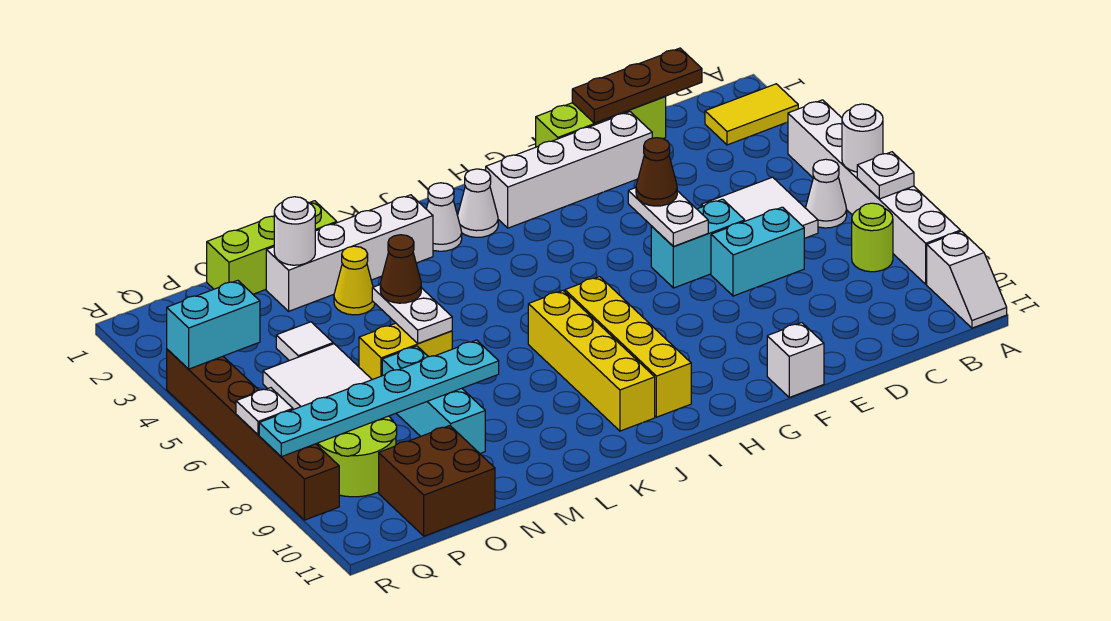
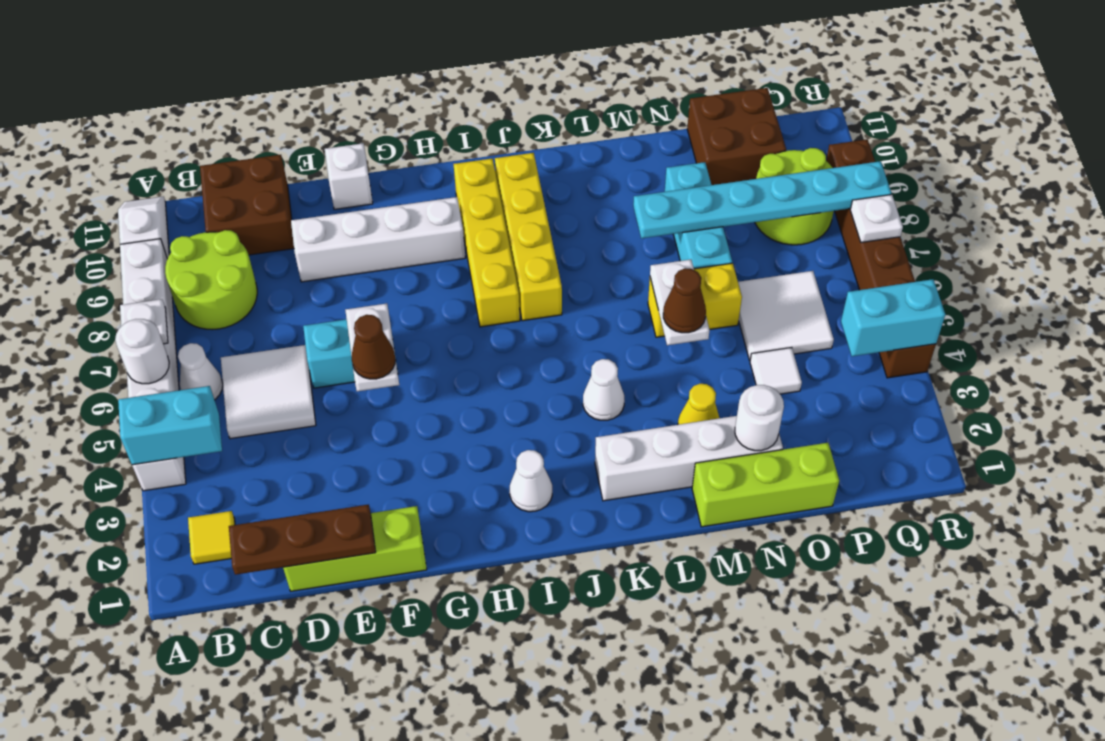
yellow tile A2:B2 level 1 -> yellow tile B2 level 1
lime round brick B8 level 1 -> lime round brick B8:C9 level 1
none -> brown brick C10:D11 level 1
cyan brick D7:E7 level 1 -> cyan brick A4:B4 level 2
white brick E2:H2 level 1 -> white brick E9:H9 level 1
white cone J2 level 1 -> white cone K4 level 1

